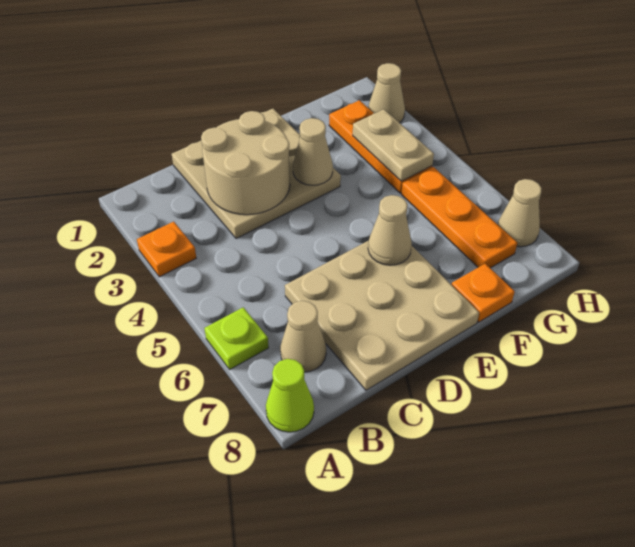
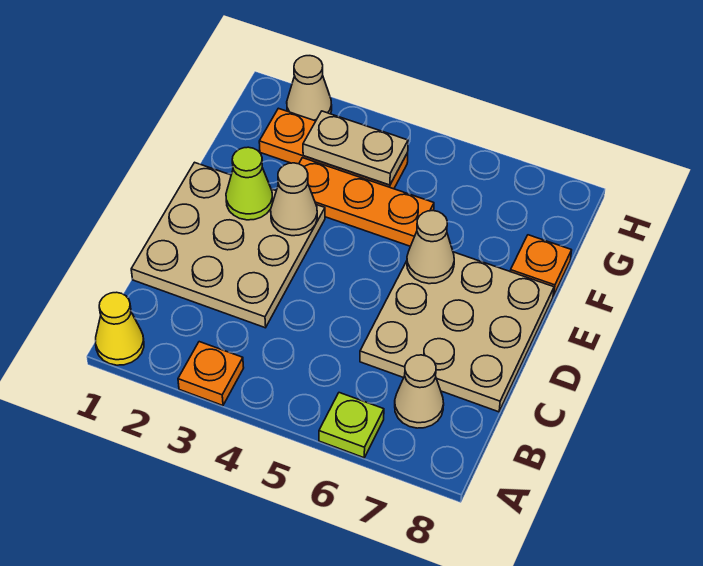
none -> yellow cone A1 level 1
lime cone A8 level 1 -> lime cone E2 level 2
tan round brick C2:D3 level 2 -> none
orange plate G5:G7 level 1 -> orange plate F3:F5 level 1
tan cone H7 level 1 -> none

